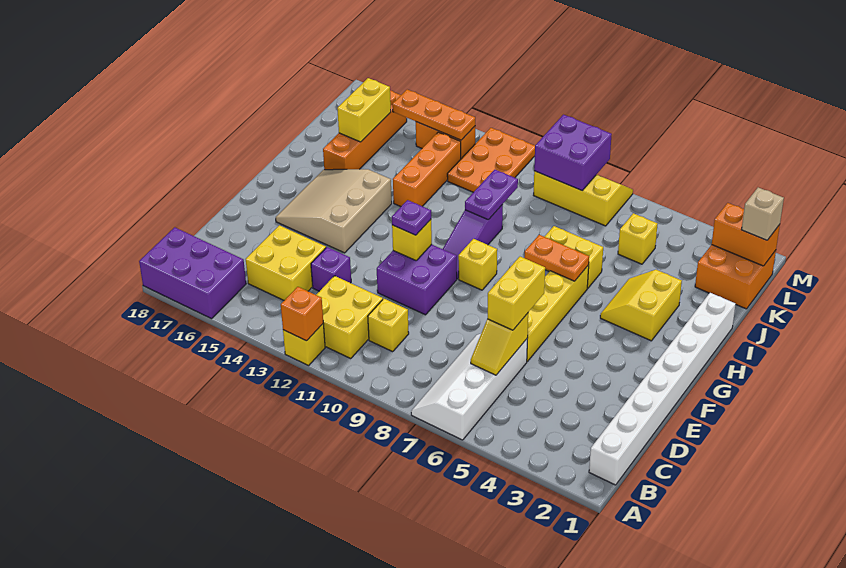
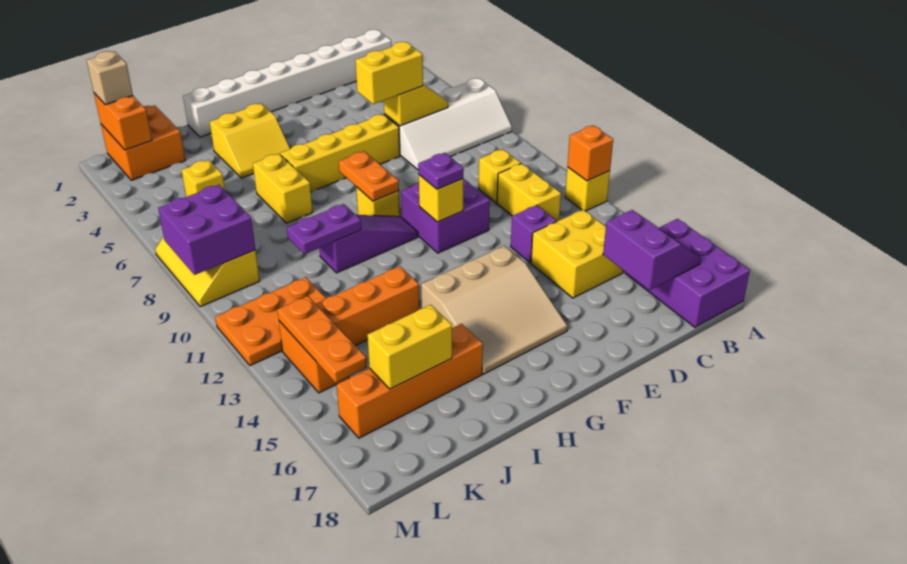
yellow brick B11:C12 level 1 -> yellow brick C11:C12 level 1
none -> purple slope B16:C17 level 2 top C
orange plate H6:H7 level 2 -> orange plate G8:G9 level 2

